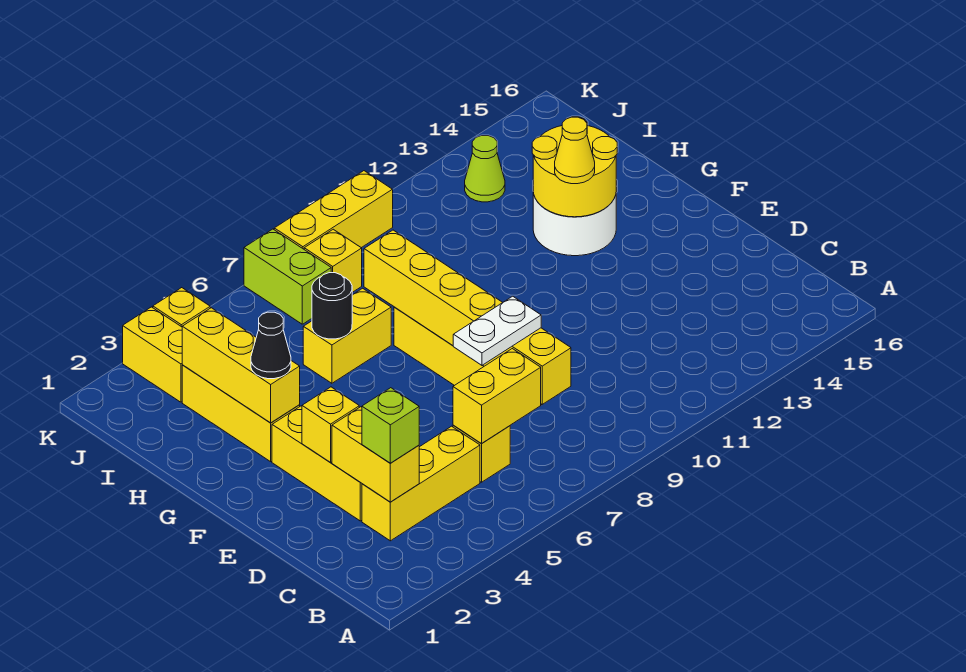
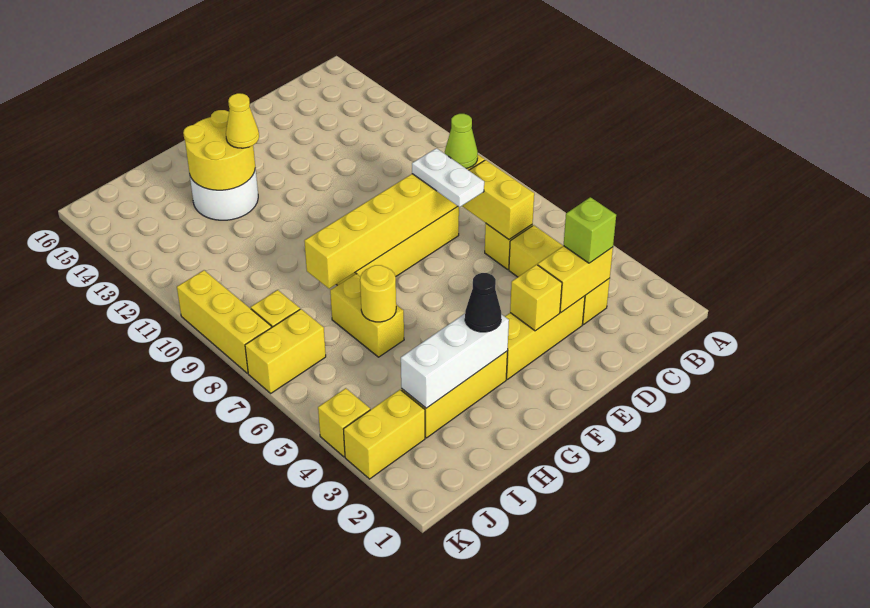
yellow brick G3:I3 level 2 -> white brick G3:I3 level 2
black round brick H6 level 2 -> yellow round brick H6 level 2
lime brick J7:K7 level 1 -> yellow brick J7:K7 level 1
lime cone J13 level 1 -> lime cone C8 level 3

